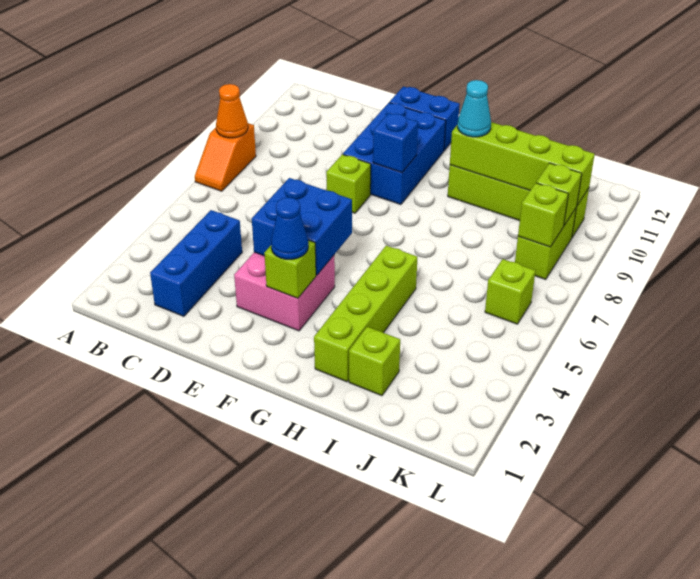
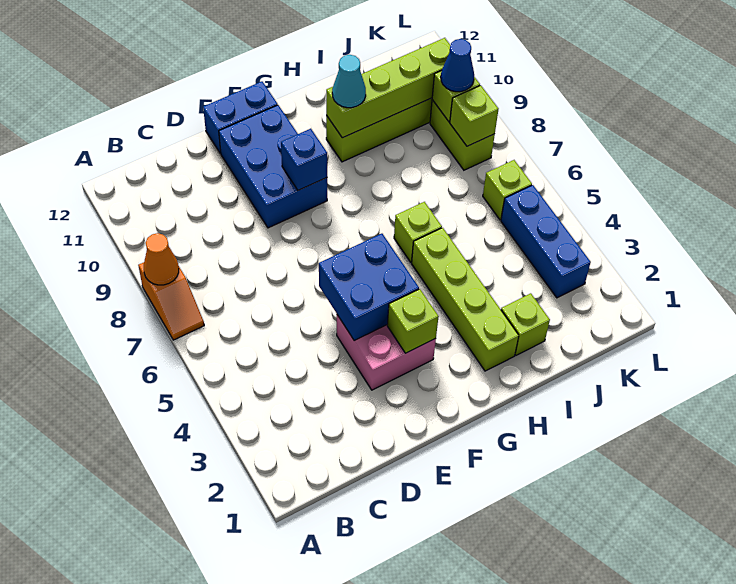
blue brick C2:C4 level 1 -> blue brick K3:K5 level 1
lime brick E8 level 1 -> lime brick H6 level 1
blue cone F3 level 3 -> blue cone K9 level 3

